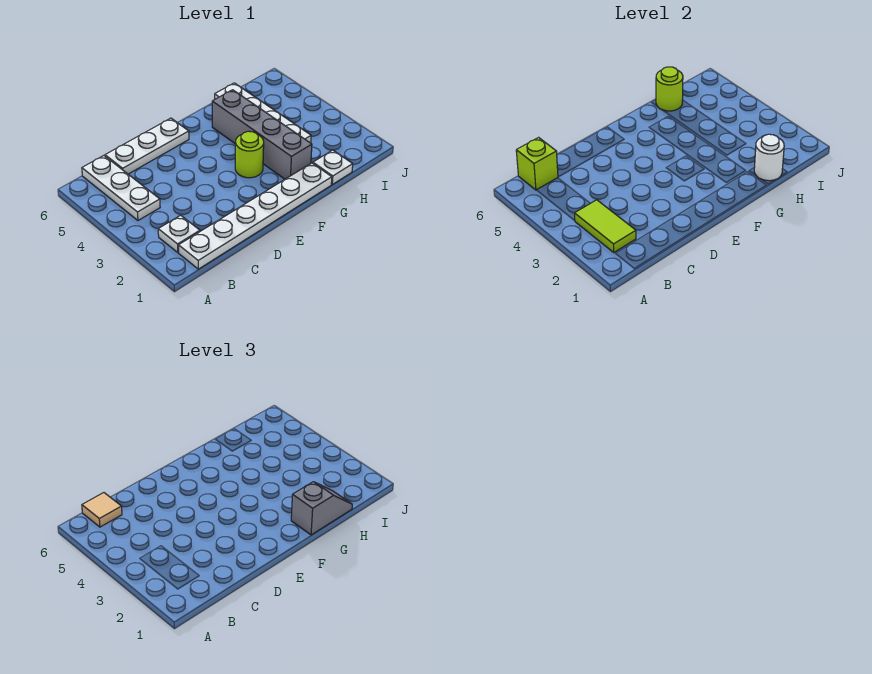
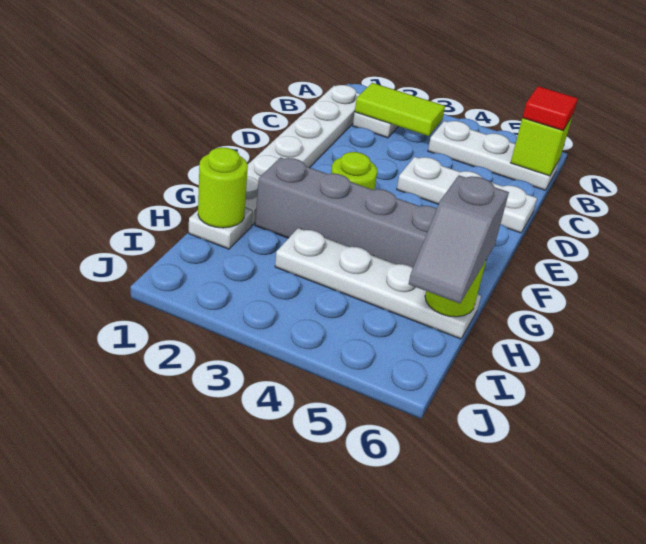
tan tile B6 level 3 -> red tile B6 level 3
white plate C6:E6 level 1 -> white plate D4:D6 level 1
grey slope G1:H1 level 3 top G -> grey slope H6:I6 level 3 top H
white round brick H1 level 2 -> lime round brick H1 level 2

